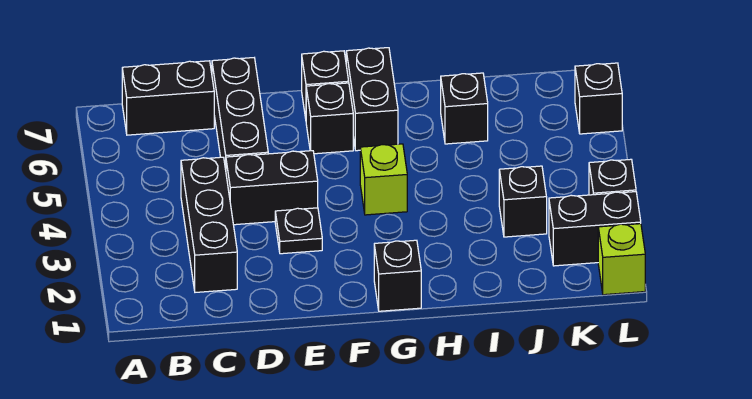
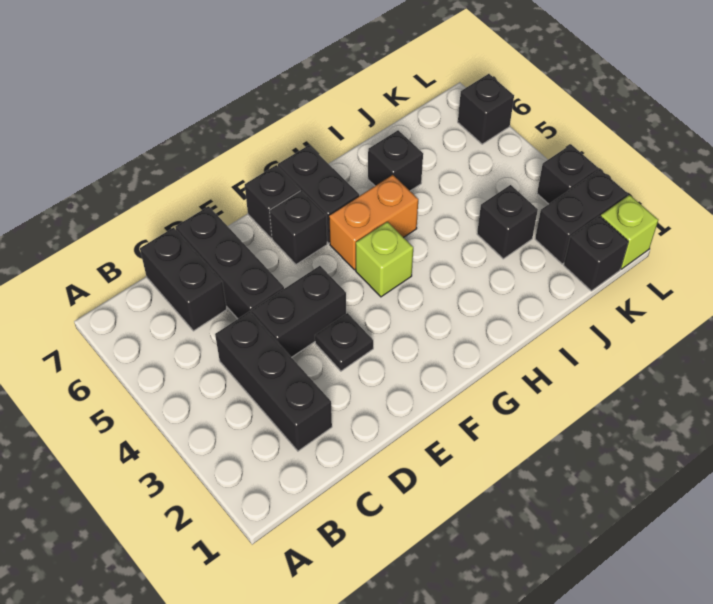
black brick B7:C7 level 1 -> black brick C6:C7 level 1
black brick G1 level 1 -> black brick K1 level 1
none -> orange brick G5:H5 level 1

